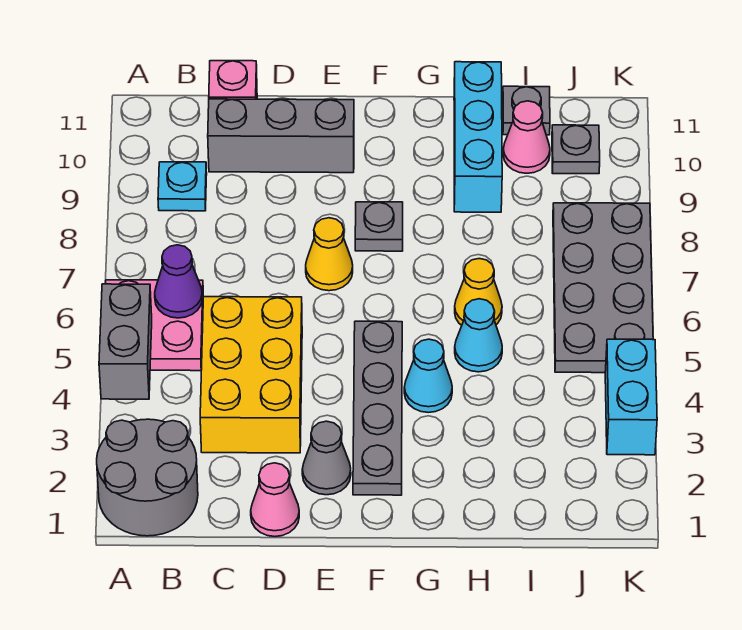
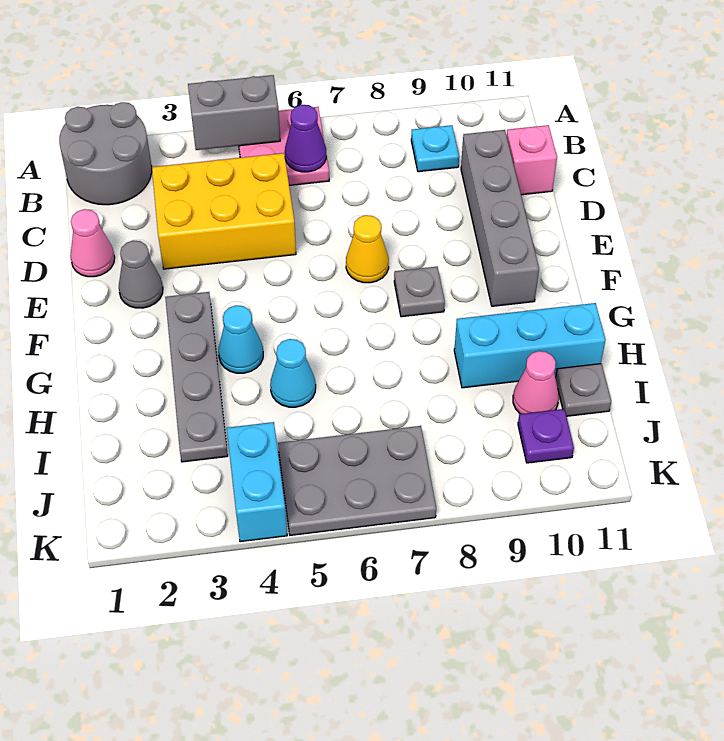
grey brick C10:E10 level 1 -> grey brick C10:F10 level 1
grey plate F2:F5 level 1 -> grey plate F3:I3 level 1
yellow cone H6 level 1 -> none
grey plate J5:K8 level 1 -> grey plate J5:K7 level 1
grey plate J10 level 1 -> purple plate J10 level 1
cyan brick K3:K4 level 1 -> cyan brick J4:K4 level 1

